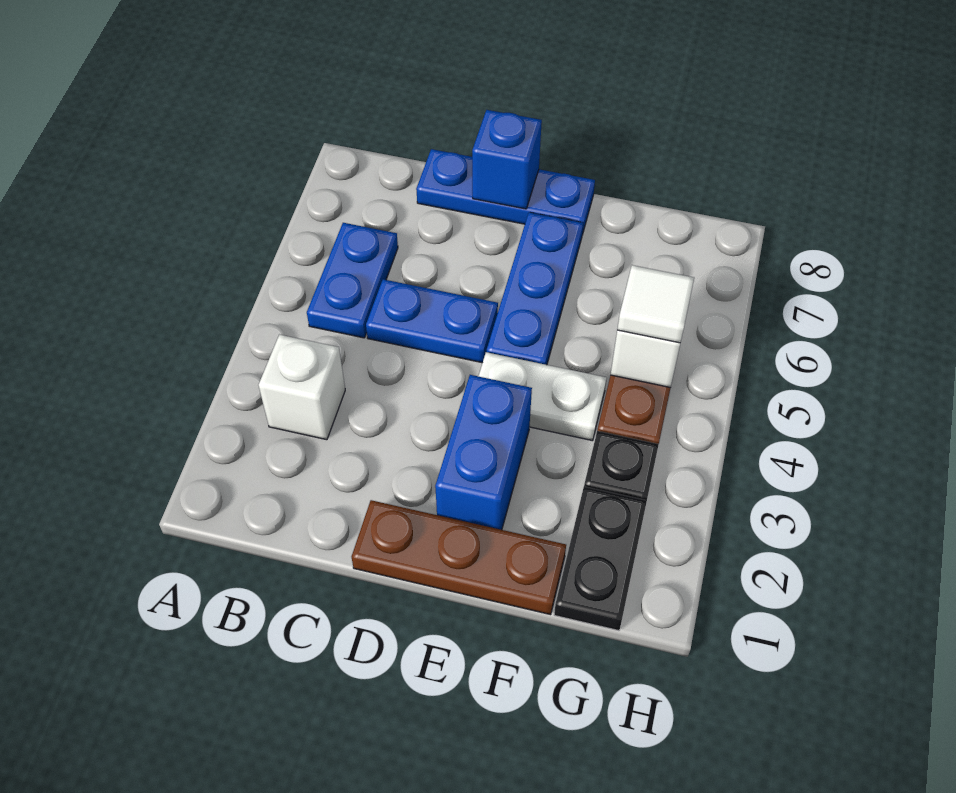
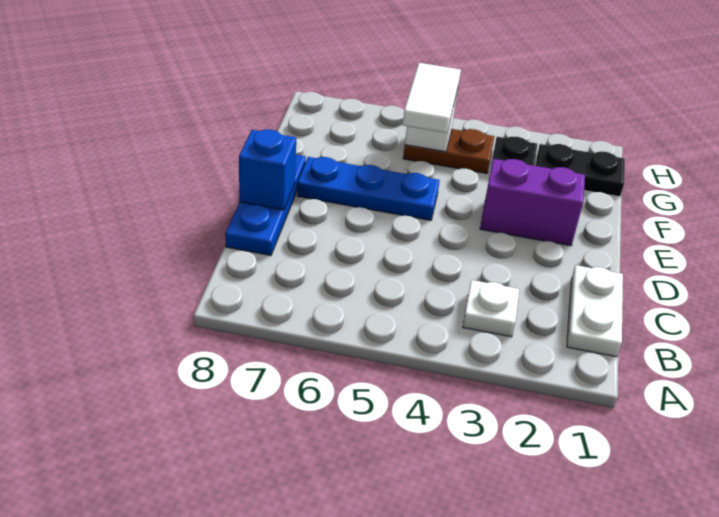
white brick B3 level 1 -> white plate B3 level 1
blue plate B5:B6 level 1 -> none
blue plate C5:D5 level 1 -> none
brown plate D1:F1 level 1 -> none
blue brick E2:E3 level 1 -> purple brick E2:E3 level 1
white plate E4:F4 level 1 -> white plate B1:C1 level 1
white tile G5 level 3 -> white tile F5:G5 level 3

